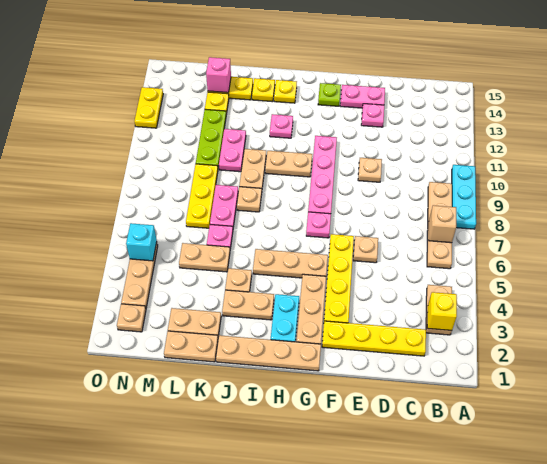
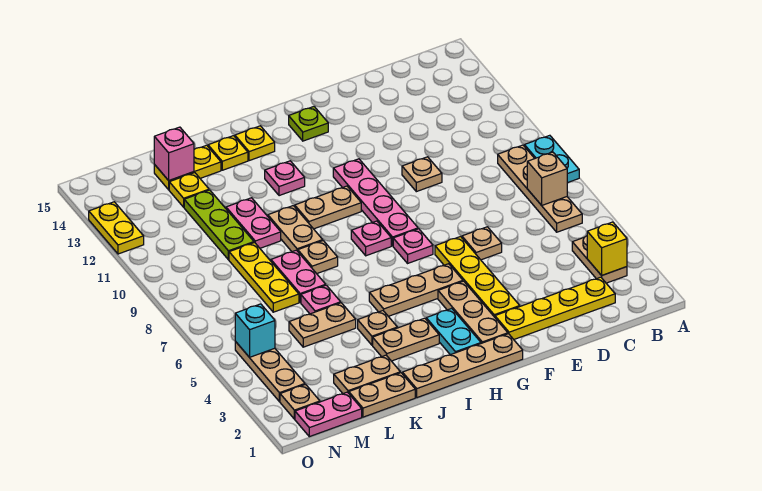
cyan plate A8:A10 level 1 -> cyan plate A8:A9 level 1
pink plate E13 level 1 -> pink plate H8 level 1
pink plate E14:F14 level 1 -> pink plate M1:N1 level 1

